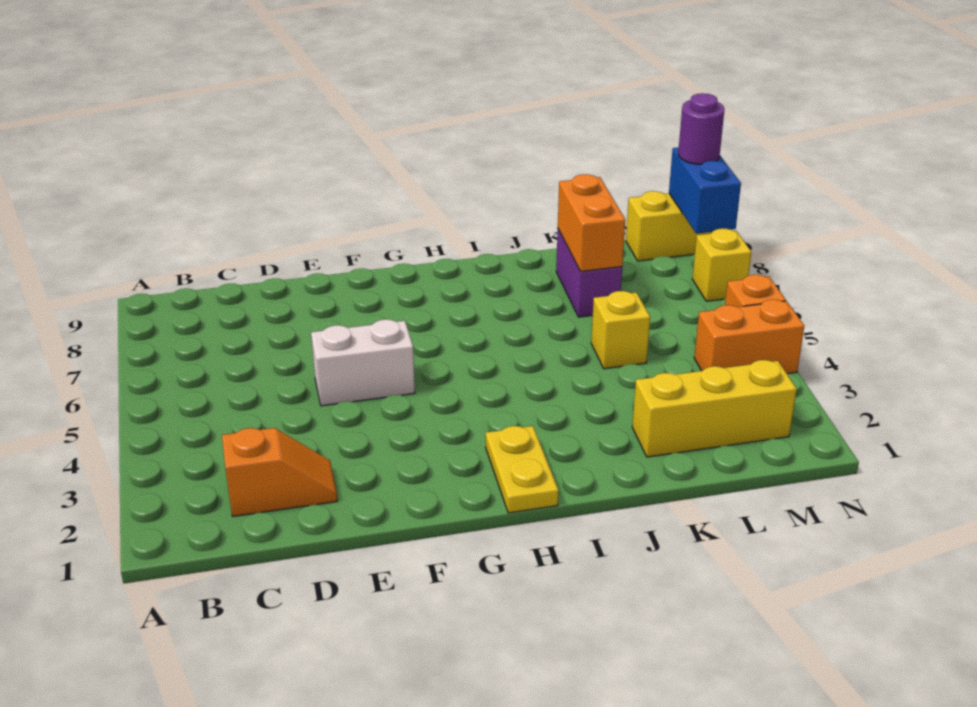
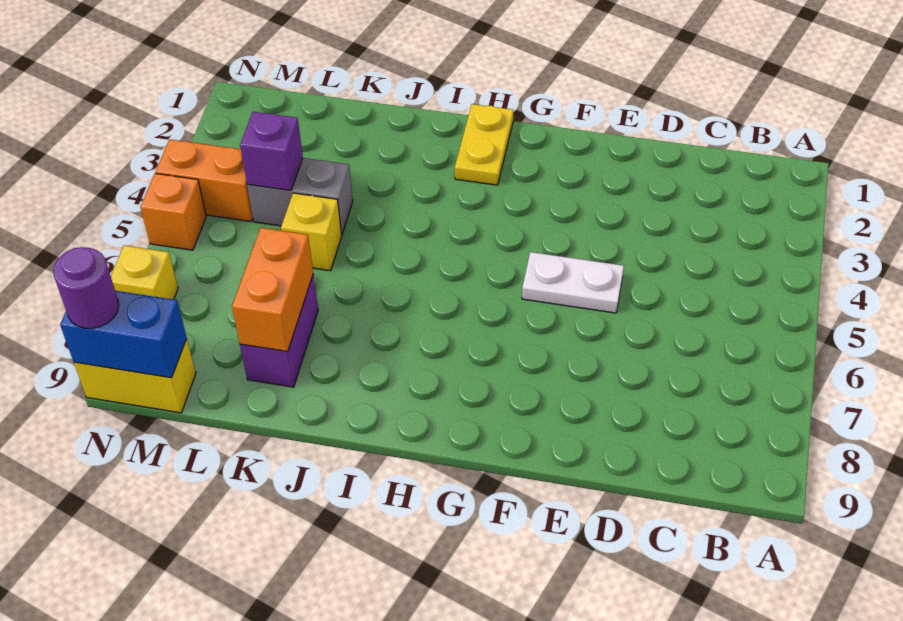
orange slope C2:D2 level 1 top C -> none
white brick E5:F5 level 1 -> white plate E5:F5 level 1
yellow brick K2:M2 level 1 -> none
none -> grey brick K4:L4 level 1
none -> purple brick L4 level 2
blue brick N8:N9 level 2 -> blue brick M9:N9 level 2

